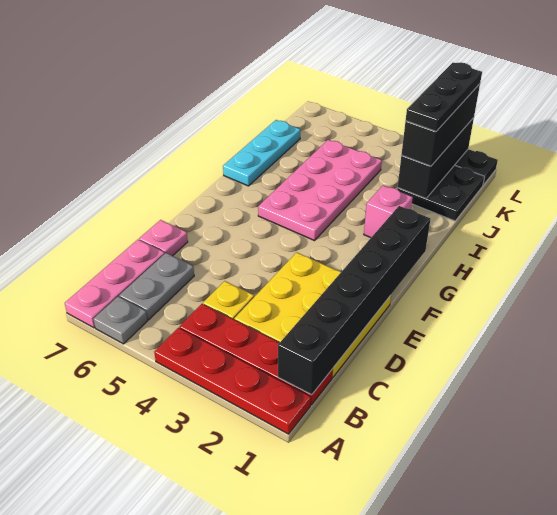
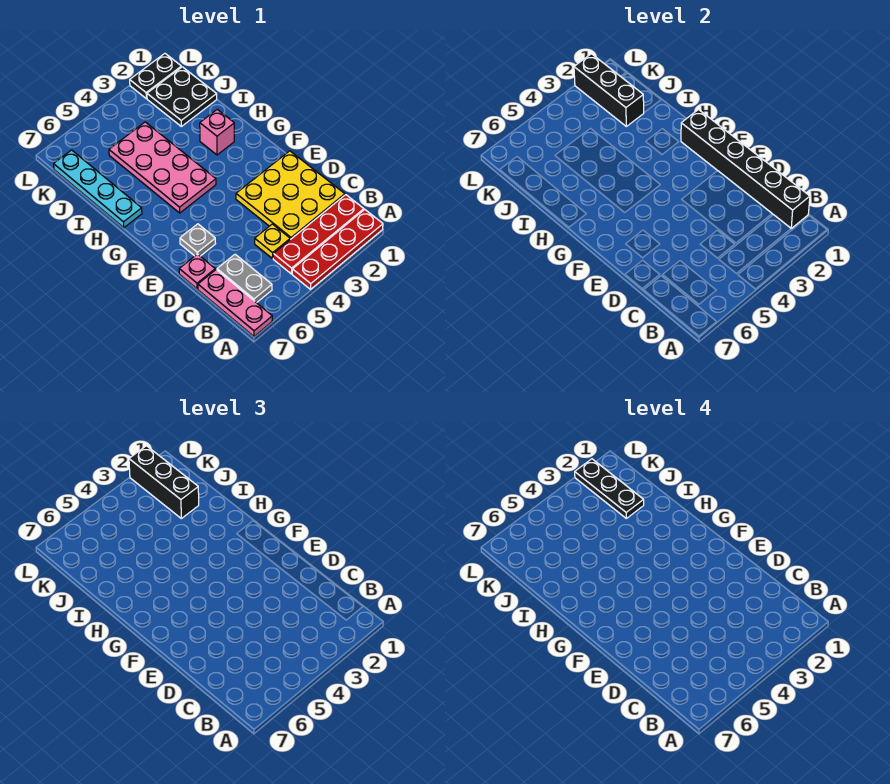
grey plate A6 level 1 -> grey plate E6 level 1
cyan plate H7:J7 level 1 -> cyan plate H7:K7 level 1

